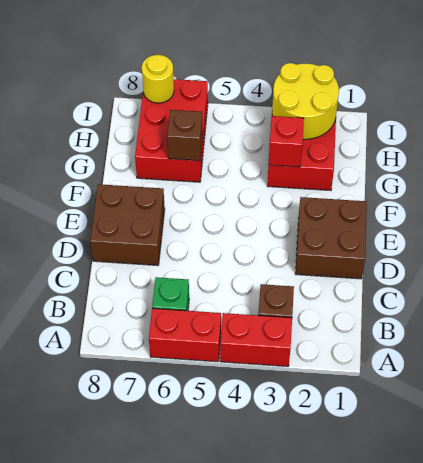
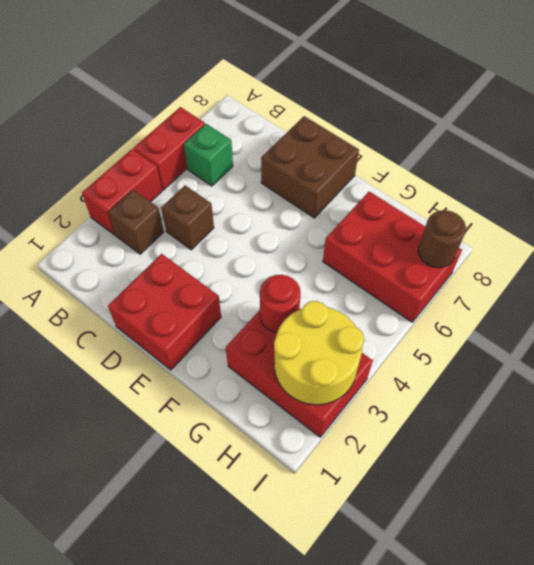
brown brick D1:E2 level 1 -> red brick D1:E2 level 1
red brick G3 level 2 -> red round brick G3 level 2
brown brick G6 level 2 -> brown brick C4 level 1
yellow round brick I7 level 2 -> brown round brick I7 level 2

